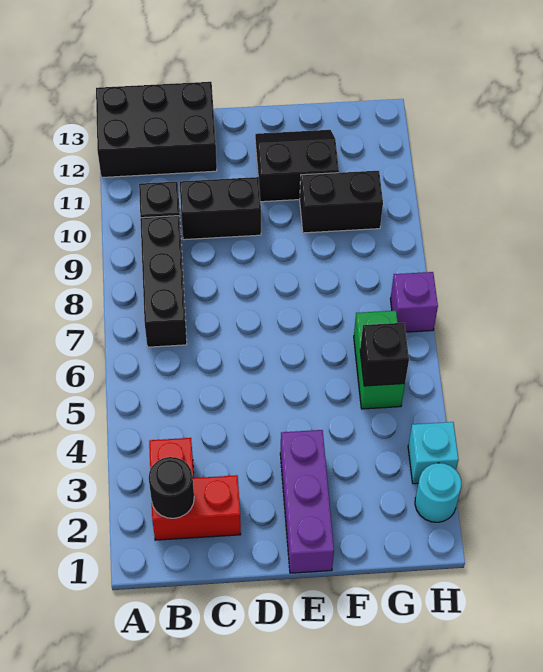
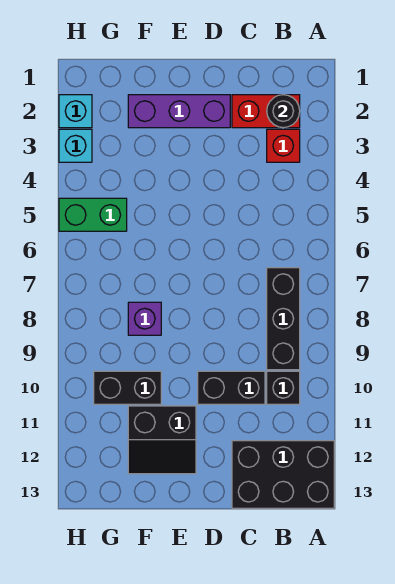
purple brick E1:E3 level 1 -> purple brick D2:F2 level 1
green brick G5:G6 level 1 -> green brick G5:H5 level 1
black brick G5 level 2 -> none
cyan round brick H2 level 1 -> cyan brick H2 level 1
purple brick H7 level 1 -> purple brick F8 level 1

